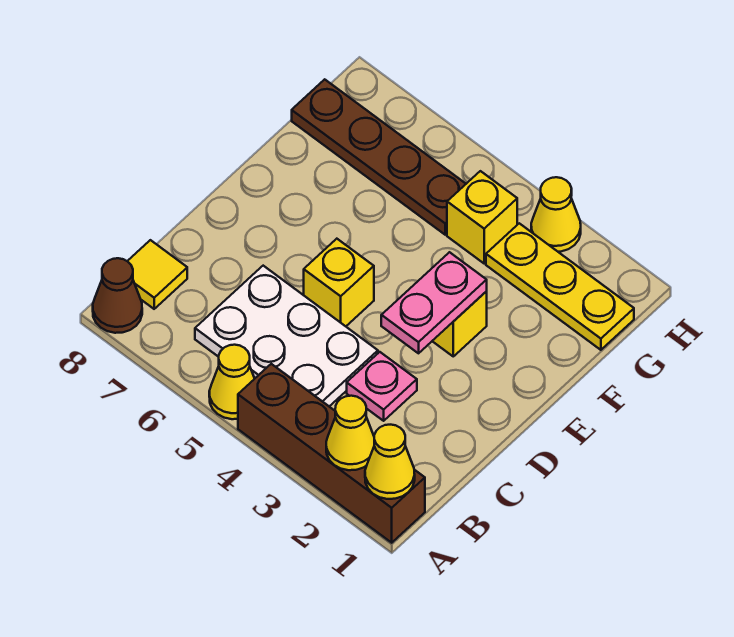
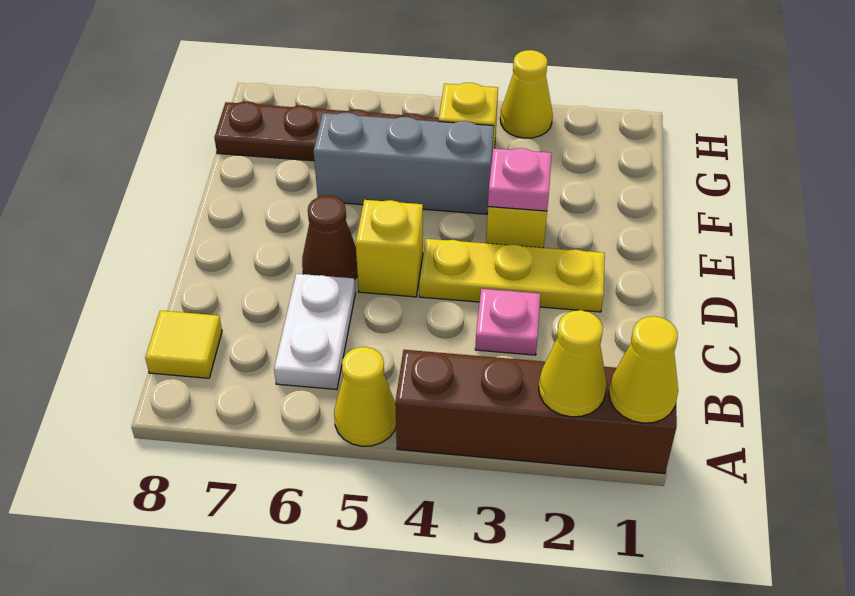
brown cone A8 level 1 -> brown cone D6 level 1
white plate B4:C6 level 1 -> white plate B6:C6 level 1
pink plate D3:E3 level 2 -> pink plate E3 level 2
none -> grey brick F4:F6 level 1
yellow plate G1:G3 level 1 -> yellow plate D2:D4 level 1

